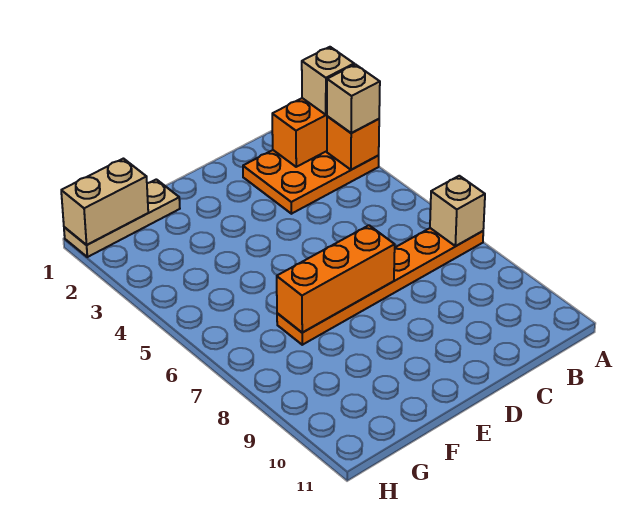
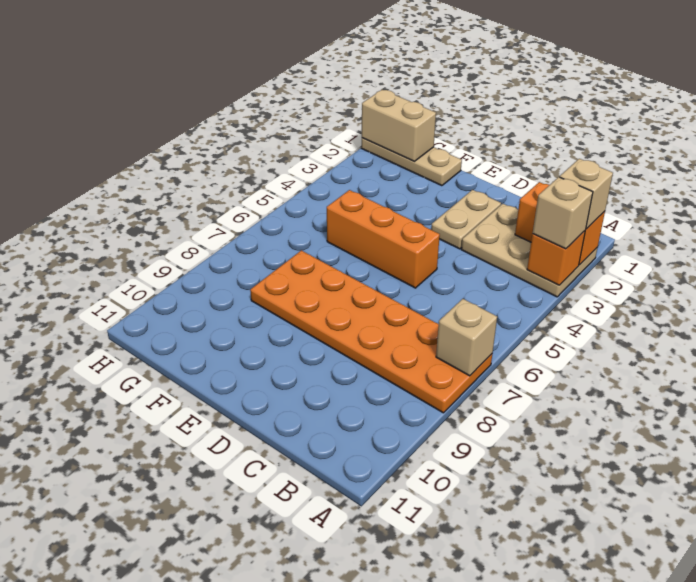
orange plate A2:C3 level 1 -> tan plate A2:C3 level 1
orange plate A7:F7 level 1 -> orange plate A7:F8 level 1
none -> tan plate D2:D3 level 1
orange brick D7:F7 level 2 -> orange brick D5:F5 level 1

